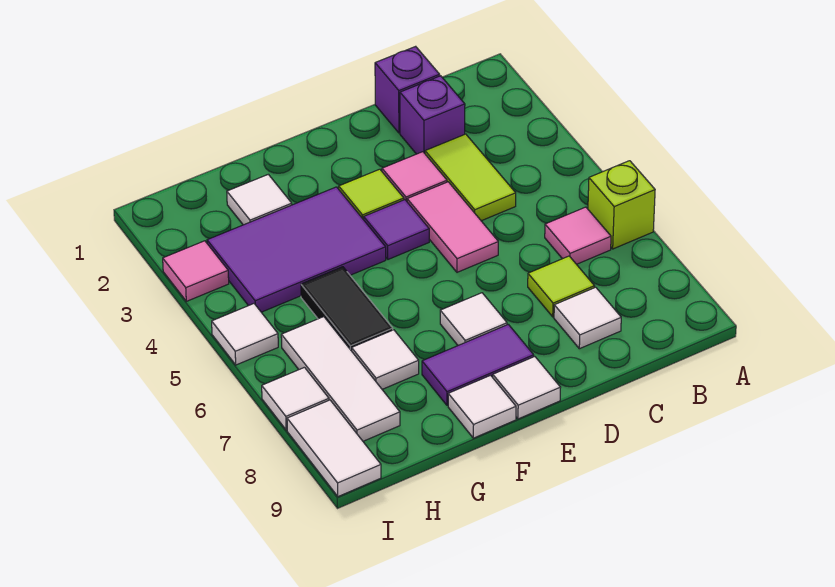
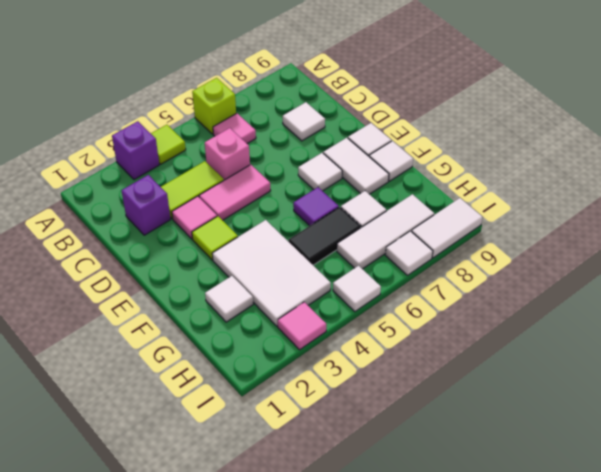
purple brick C1 level 1 -> purple brick A3 level 1
none -> pink brick C5 level 1
lime tile C7 level 1 -> lime tile A4 level 1
purple tile E4 level 1 -> purple tile F6 level 1
purple tile E8:F8 level 1 -> white tile E8:F8 level 1
purple tile F3:H4 level 1 -> white tile F3:H4 level 1

